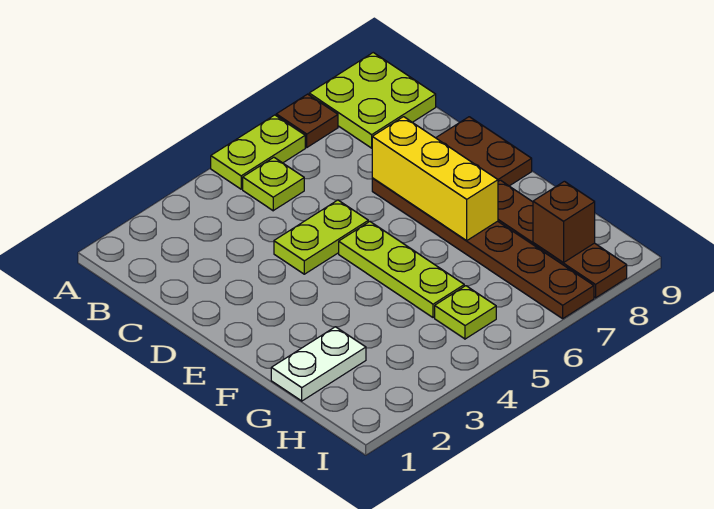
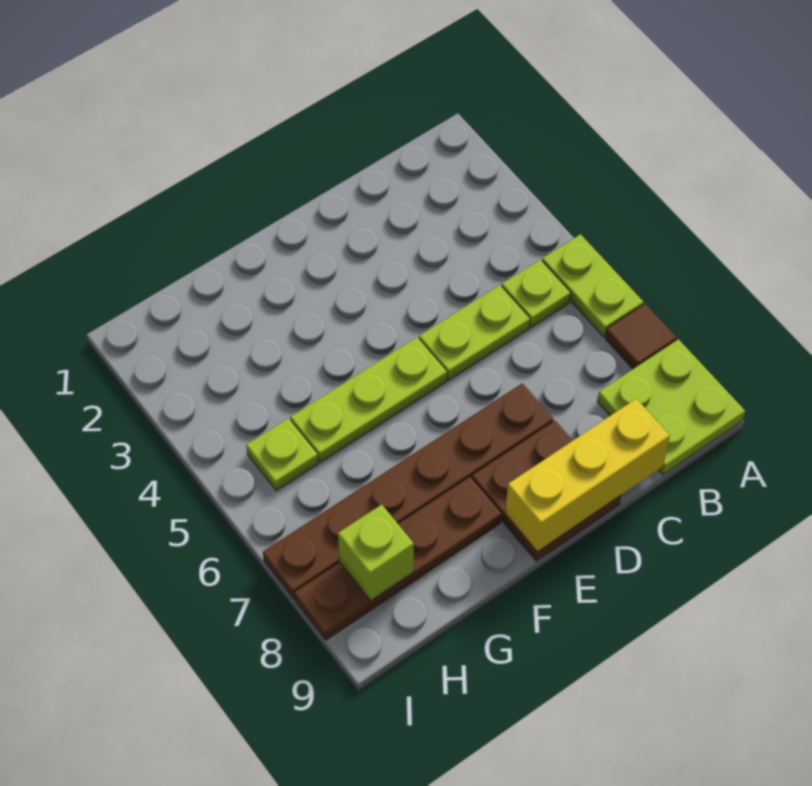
brown plate A7 level 1 -> brown tile A7 level 1
lime plate D4:D5 level 1 -> lime plate C5:D5 level 1
yellow brick D7:F7 level 2 -> yellow brick C9:E9 level 2
white plate G1:G2 level 1 -> none
brown brick H8 level 2 -> lime brick H8 level 2

